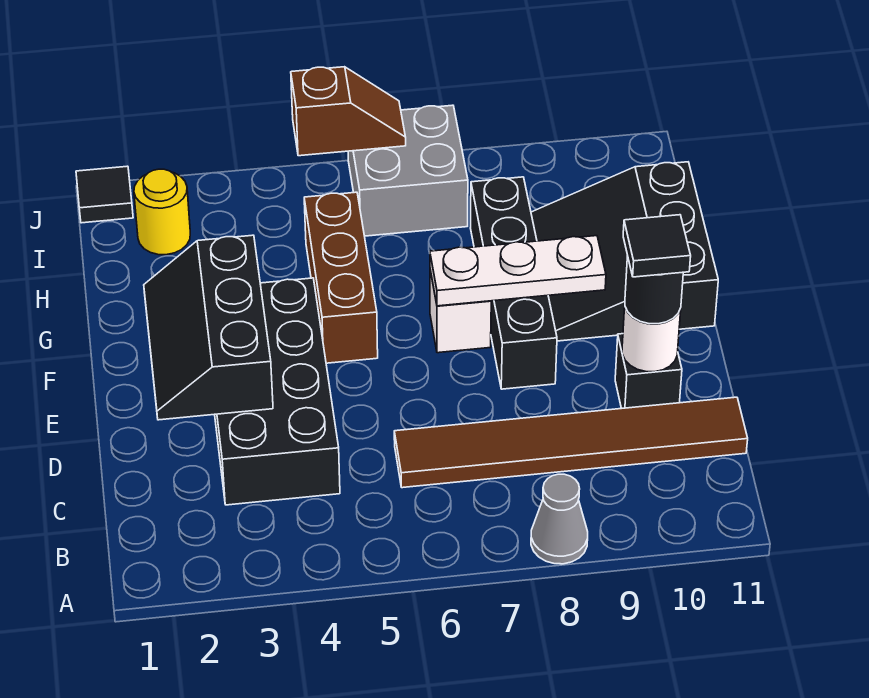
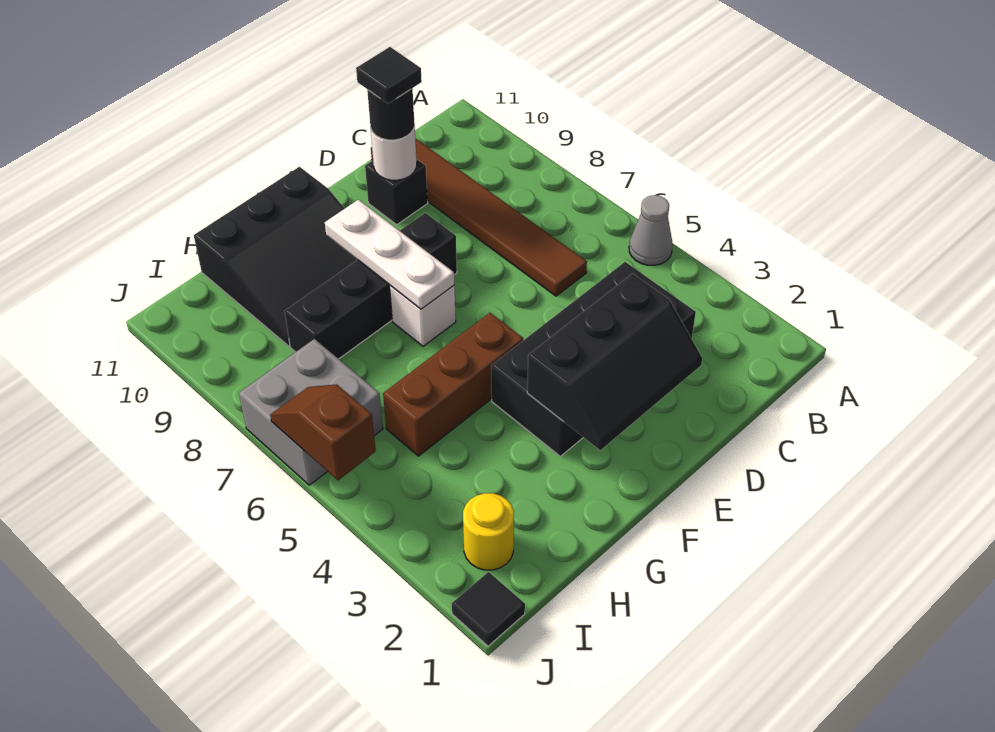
grey cone A8 level 1 -> grey cone A5 level 1

